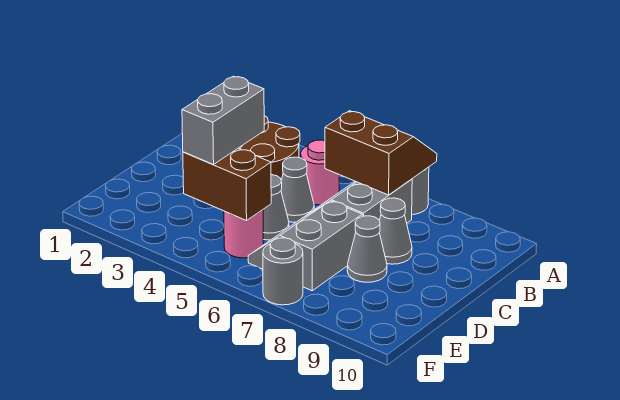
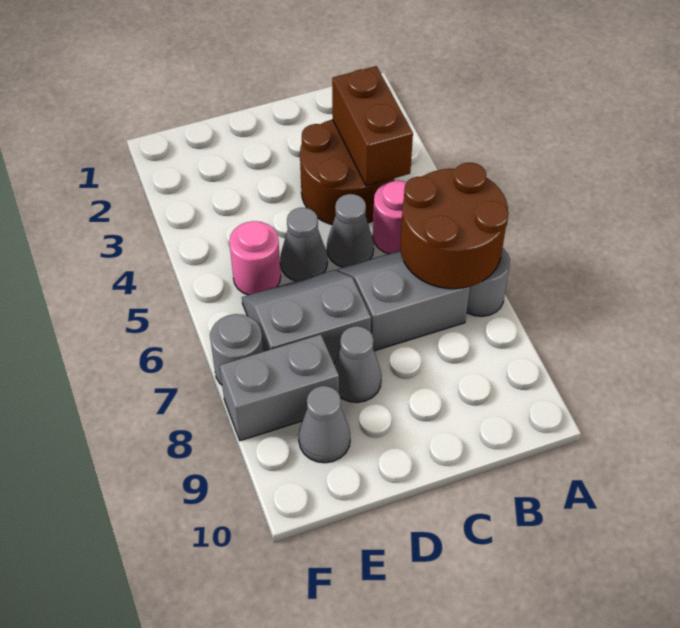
brown slope A6:B7 level 2 top B -> brown round brick A6:B7 level 2
grey cone C8 level 1 -> grey cone E9 level 1
grey brick D4:E4 level 3 -> grey brick E8:F8 level 1
brown brick E4:E5 level 2 -> brown brick B3:B4 level 2

